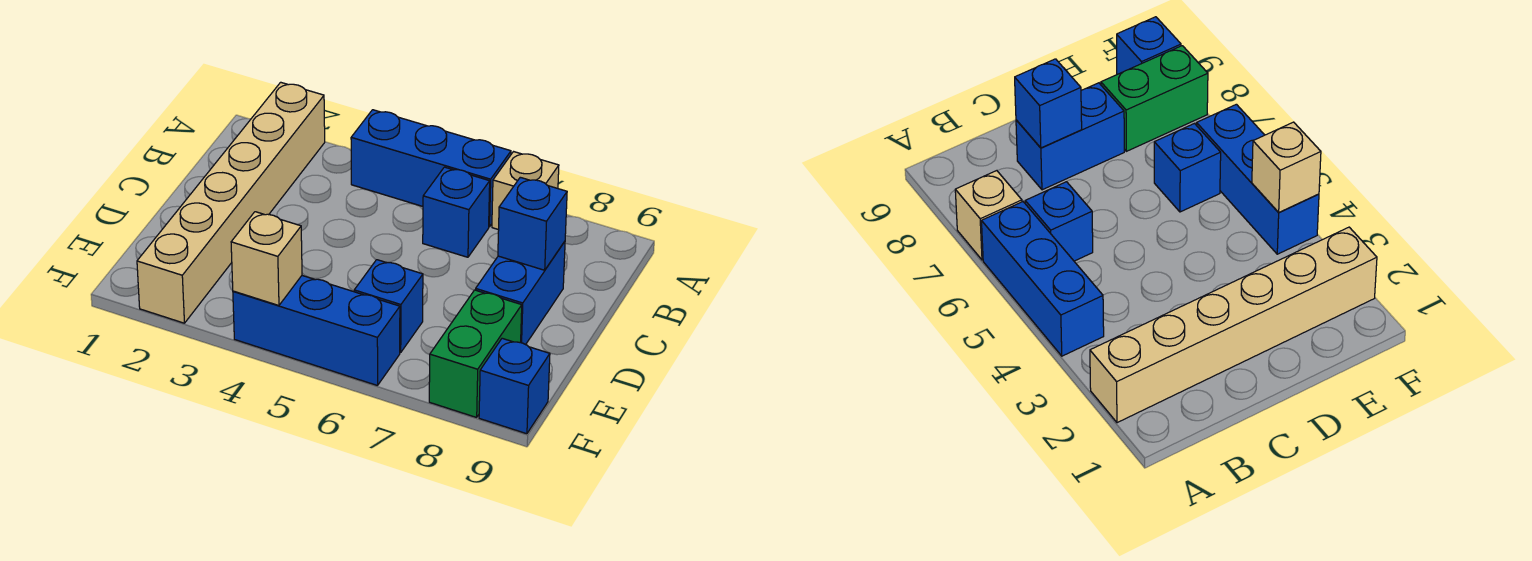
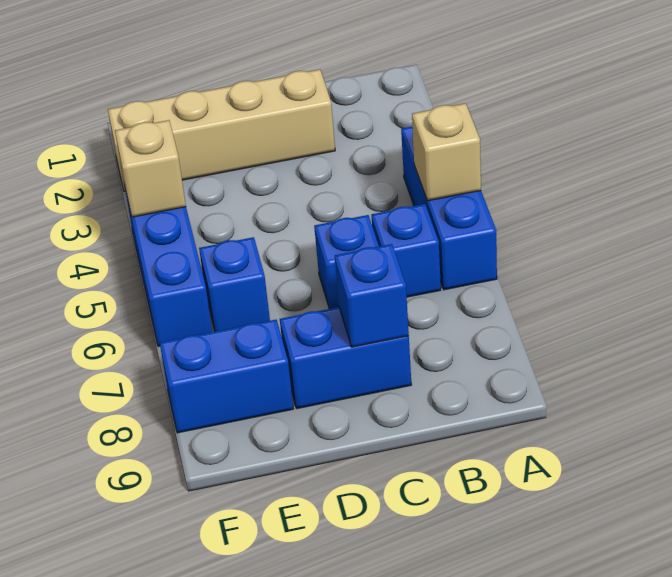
tan brick A2:F2 level 1 -> tan brick C2:F2 level 1
tan brick A7 level 1 -> tan brick A5 level 2
green brick E8:F8 level 1 -> blue brick E8:F8 level 1
blue brick F9 level 1 -> blue brick C6 level 1

